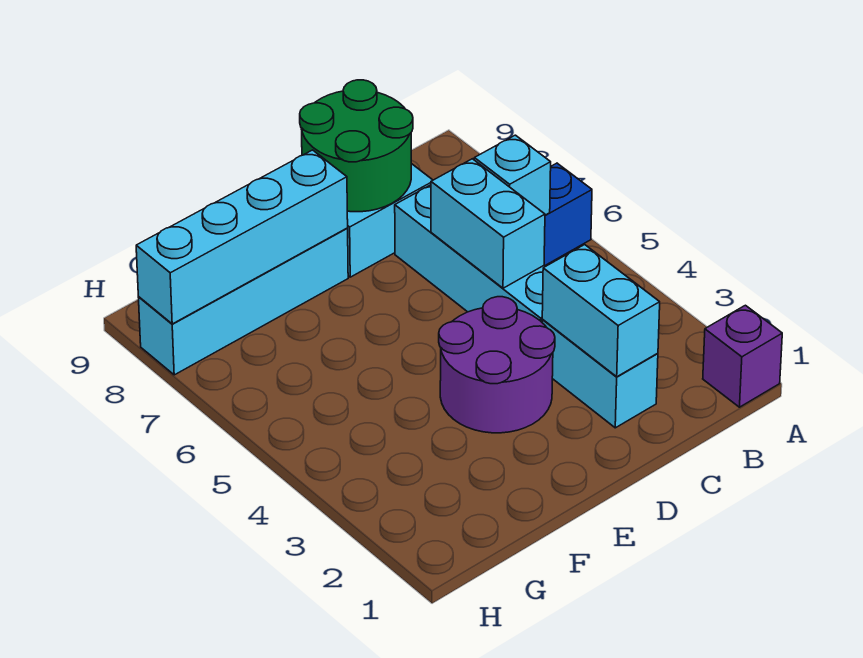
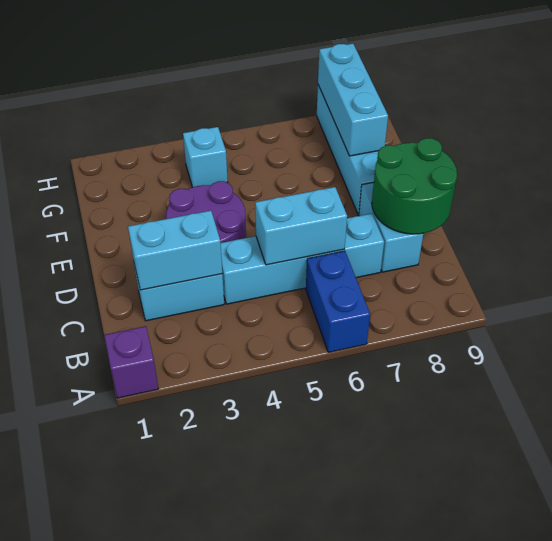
cyan brick B6 level 2 -> cyan brick G4 level 1
cyan brick E8:H8 level 2 -> cyan brick F8:H8 level 2

